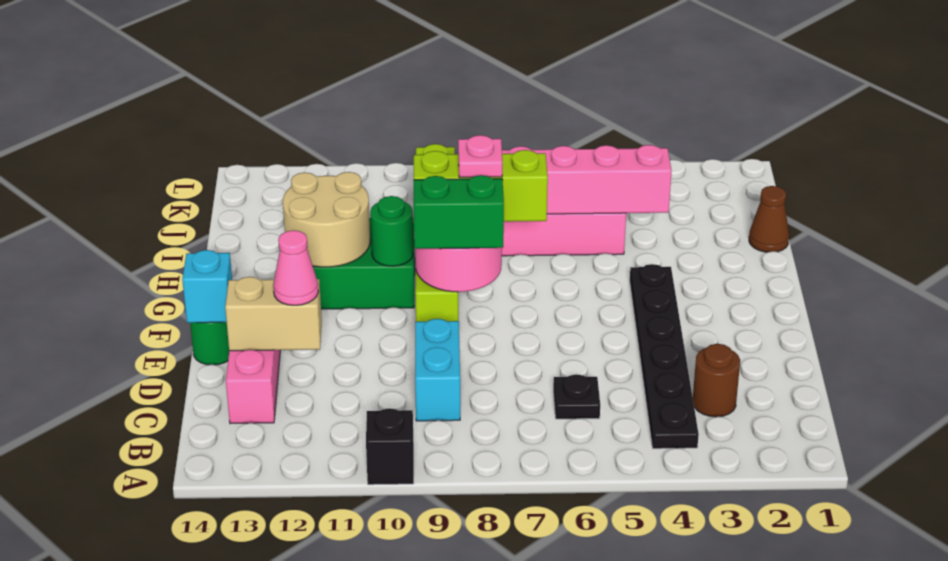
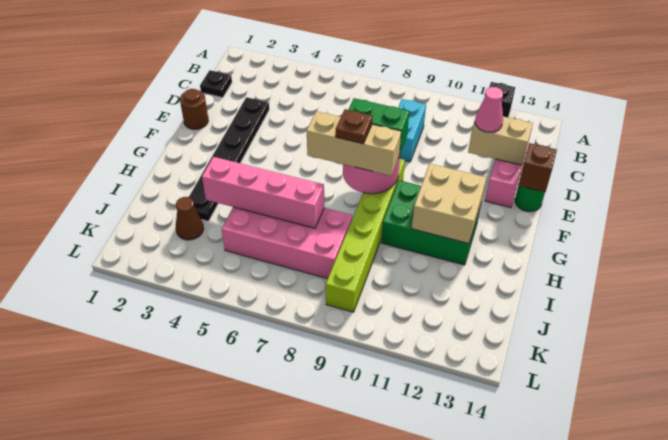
black brick A10 level 1 -> black brick A12 level 1
black plate B4:G4 level 1 -> black plate D3:I3 level 1
brown round brick C3 level 1 -> brown round brick E1 level 1
black plate C6 level 1 -> black plate C1 level 1
cyan brick E14 level 2 -> brown brick E14 level 2
lime brick G7:G9 level 3 -> tan brick G7:G9 level 3
pink plate G8 level 4 -> brown plate G8 level 4
green round brick G10 level 2 -> none
tan round brick G11:H12 level 2 -> tan brick G11:H12 level 2
brown cone I1 level 1 -> brown cone J3 level 1

